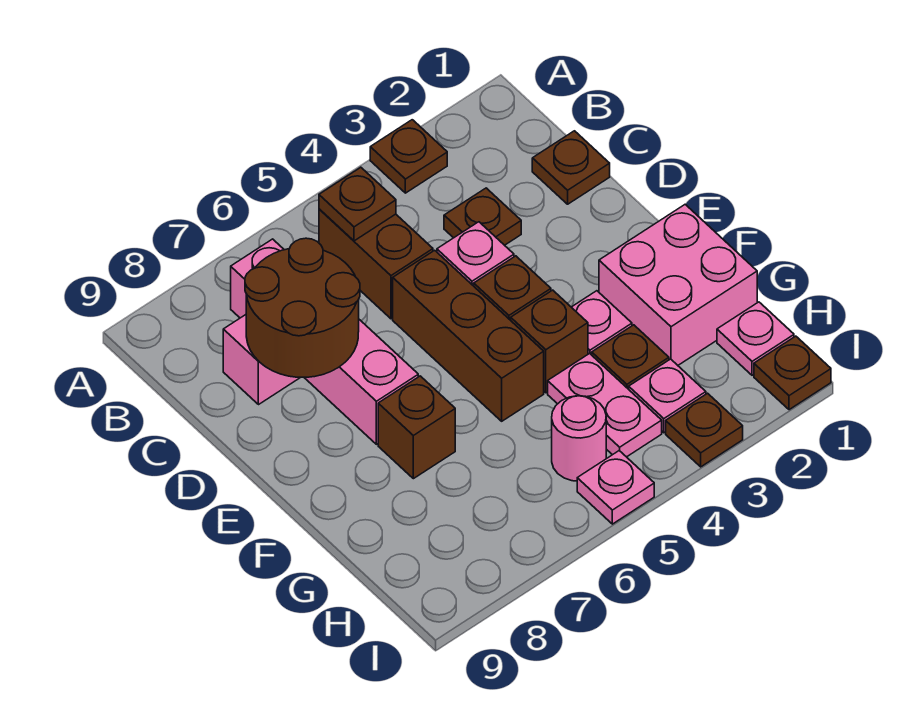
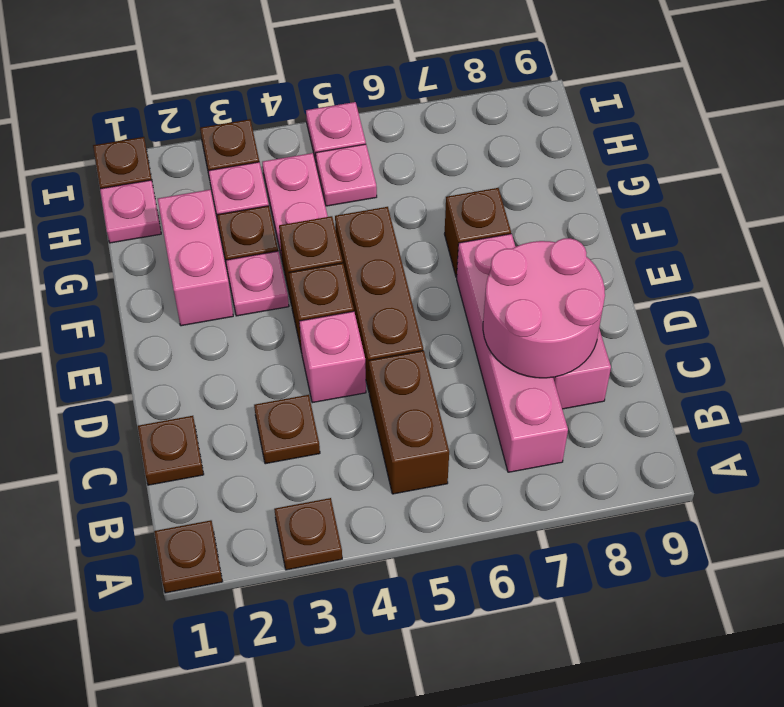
brown plate B5 level 2 -> brown plate A1 level 1
brown round brick C7:D8 level 2 -> pink round brick C7:D8 level 2
pink brick F1:G2 level 1 -> pink brick F2:G2 level 1
pink round brick H5 level 1 -> pink plate H5 level 1

